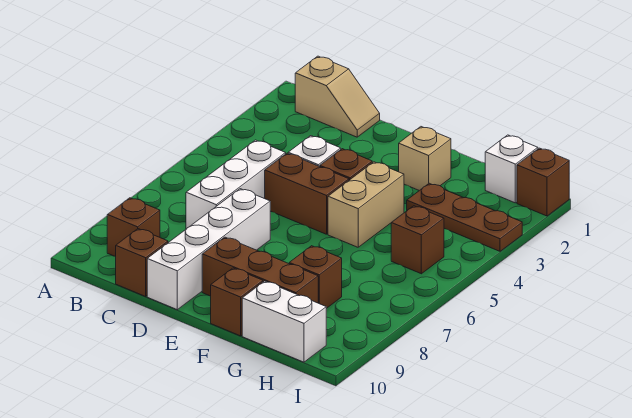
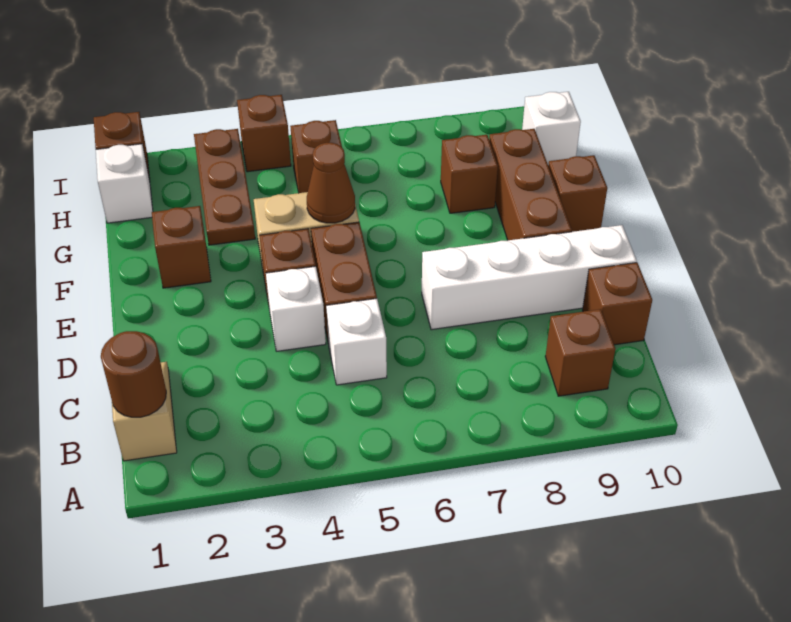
none -> brown round brick B1 level 2
white brick C5:C7 level 1 -> white brick C5 level 1
tan brick F2 level 1 -> brown brick F2 level 1
none -> brown cone F5 level 2
white brick G10:H10 level 1 -> white brick H10 level 1
none -> brown brick I4 level 1

